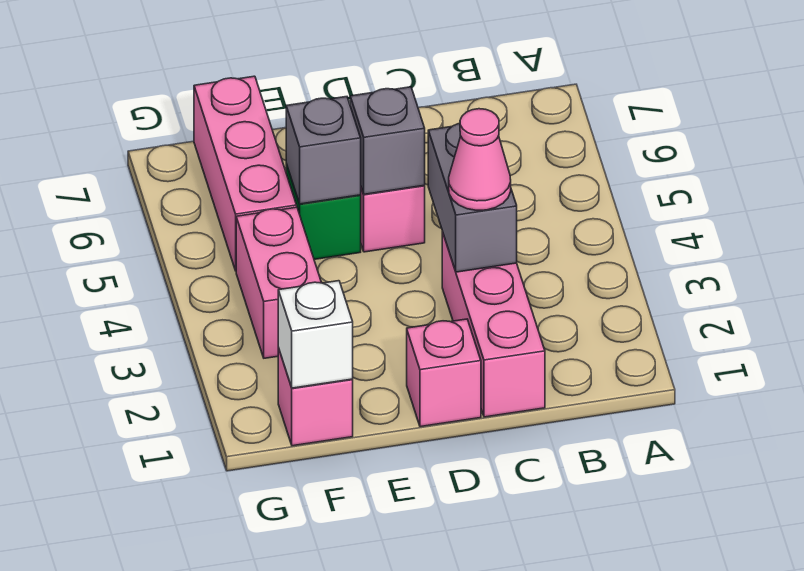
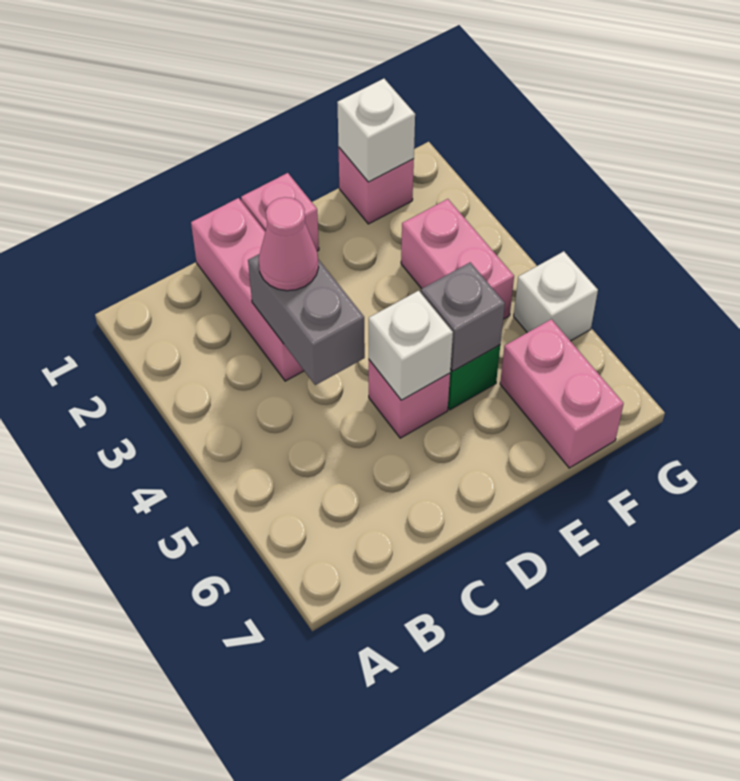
grey brick D5 level 2 -> white brick D5 level 2
pink brick F5:F7 level 1 -> pink brick F6:F7 level 1
none -> white brick G5 level 1

